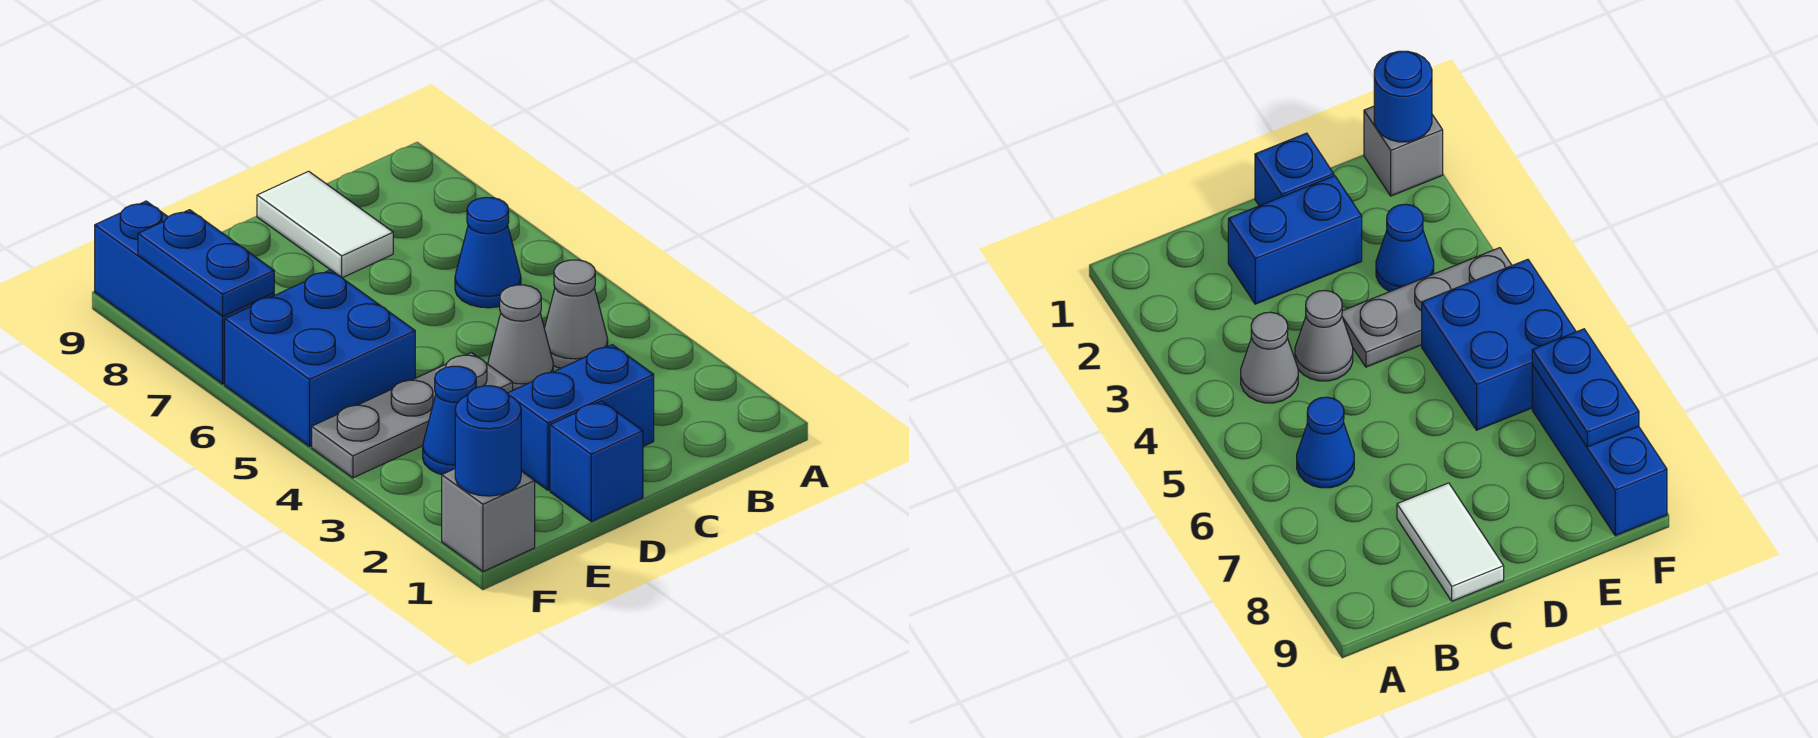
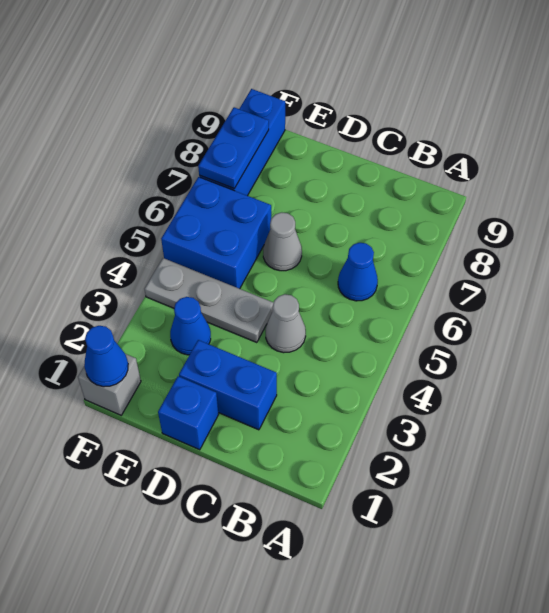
grey cone B4 level 1 -> grey cone D6 level 1
white tile C8:C9 level 1 -> none
blue round brick F1 level 2 -> blue cone F1 level 2

